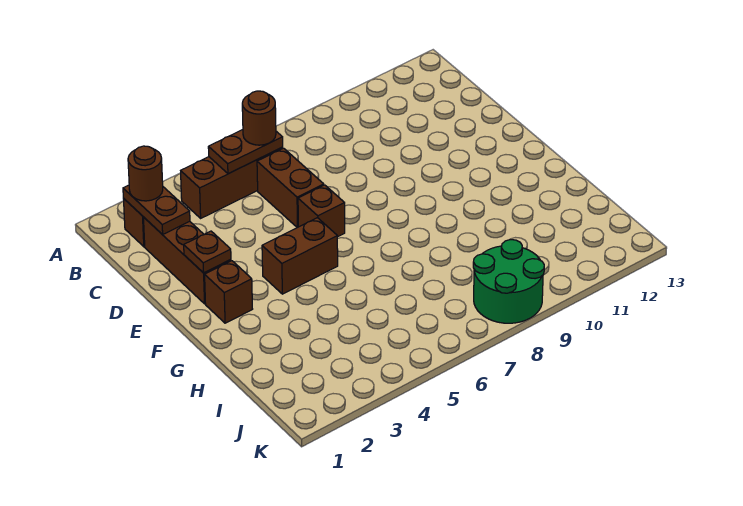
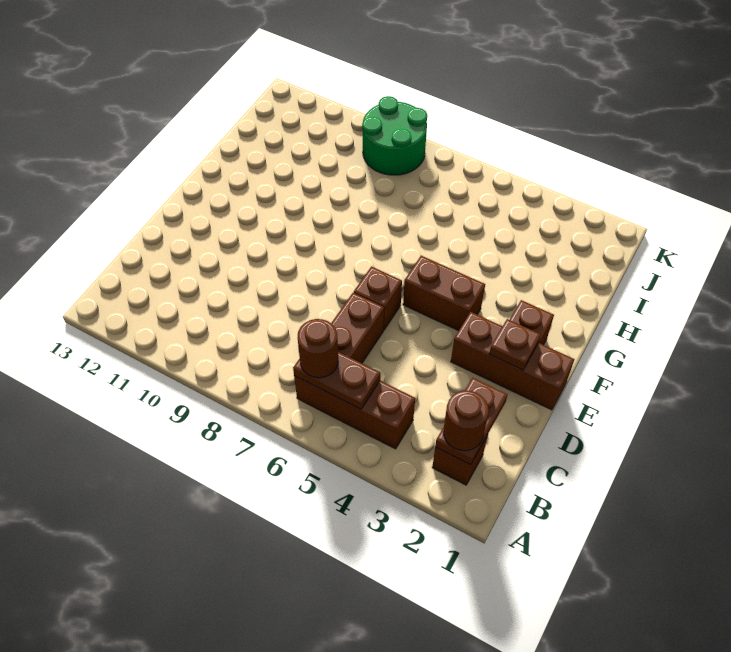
brown brick C2:E2 level 1 -> brown brick E1:E3 level 1

